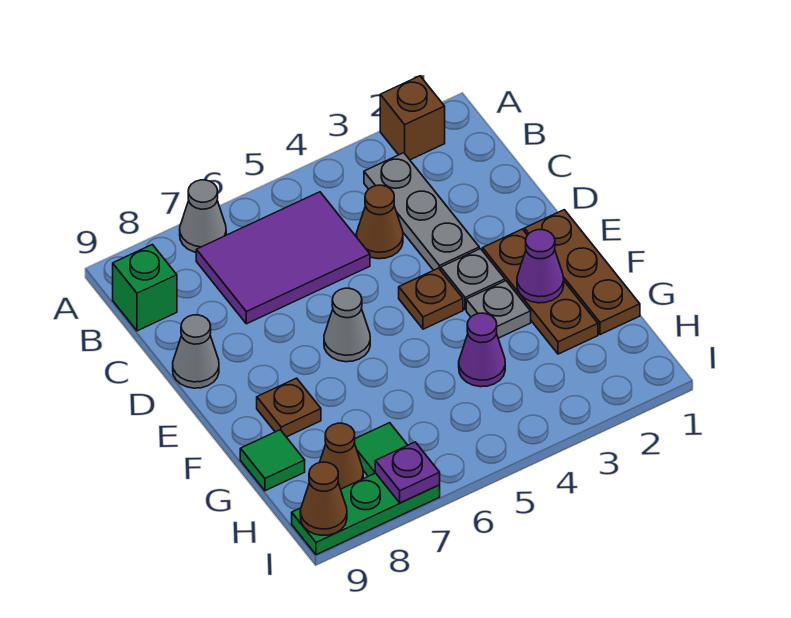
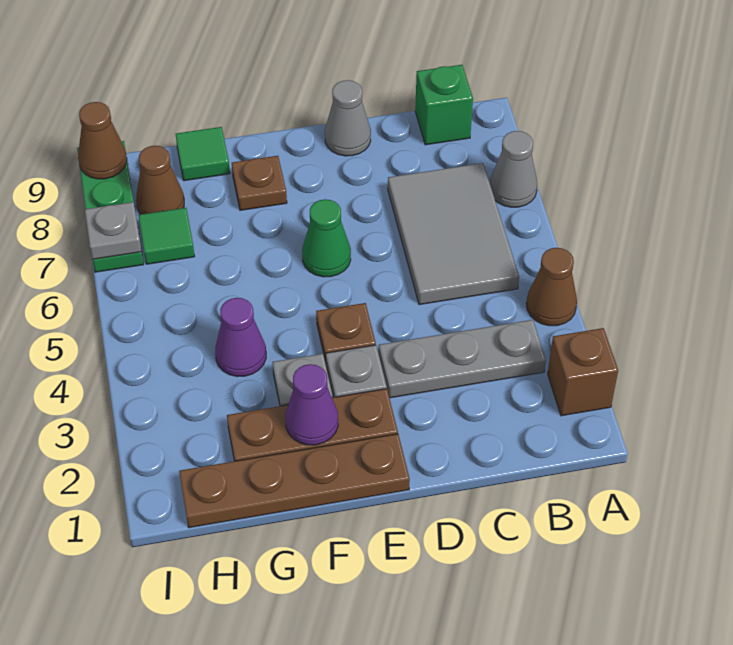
purple tile B5:C7 level 1 -> grey tile B5:C7 level 1
brown cone C4 level 1 -> brown cone A4 level 1
brown plate E1:G1 level 1 -> brown plate E1:H1 level 1
grey cone E6 level 1 -> green cone E6 level 1
purple plate I7 level 2 -> grey plate I7 level 2

